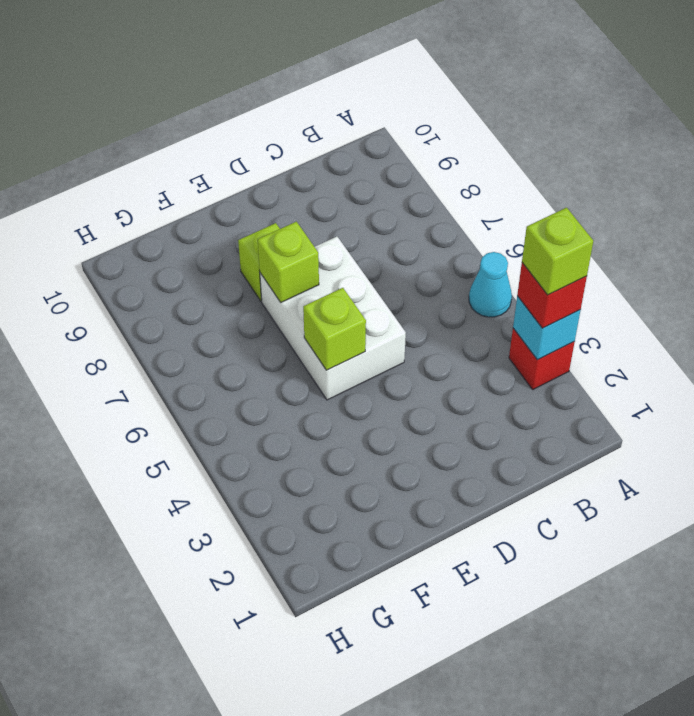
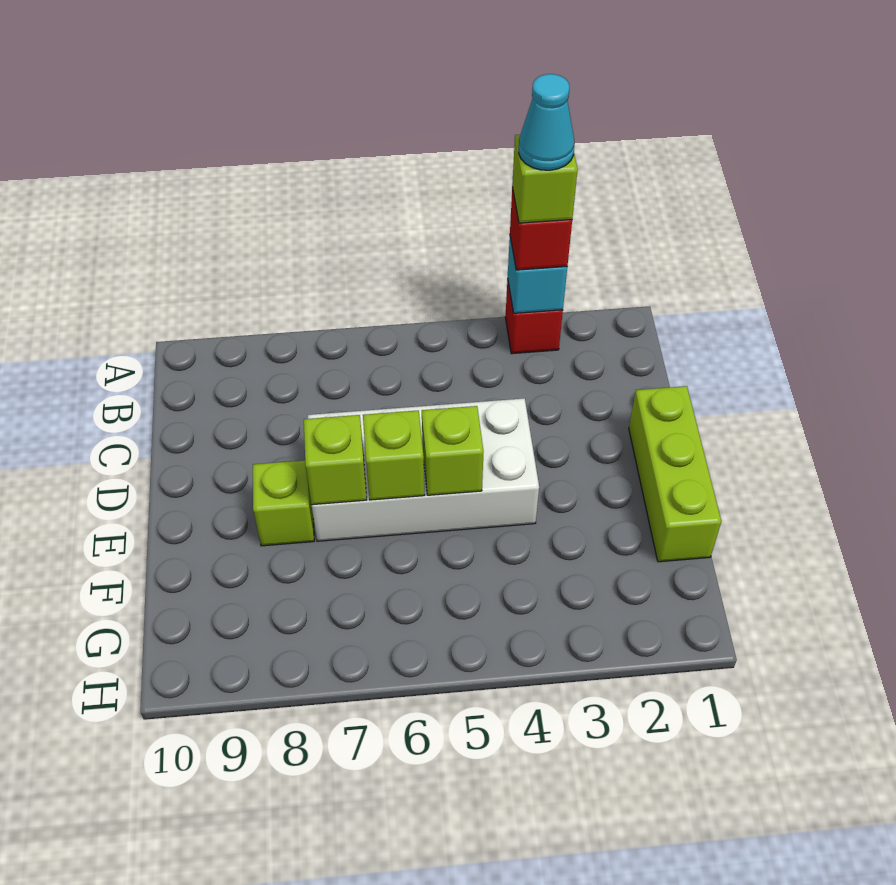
cyan cone A5 level 1 -> cyan cone A3 level 5
none -> lime brick D1:F1 level 1
white brick D5:E7 level 1 -> white brick D4:E7 level 1
none -> lime brick E6 level 2

